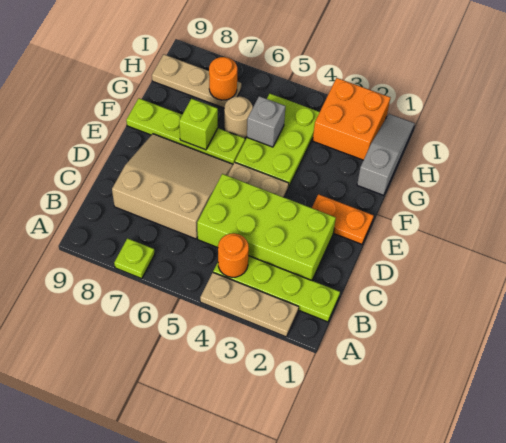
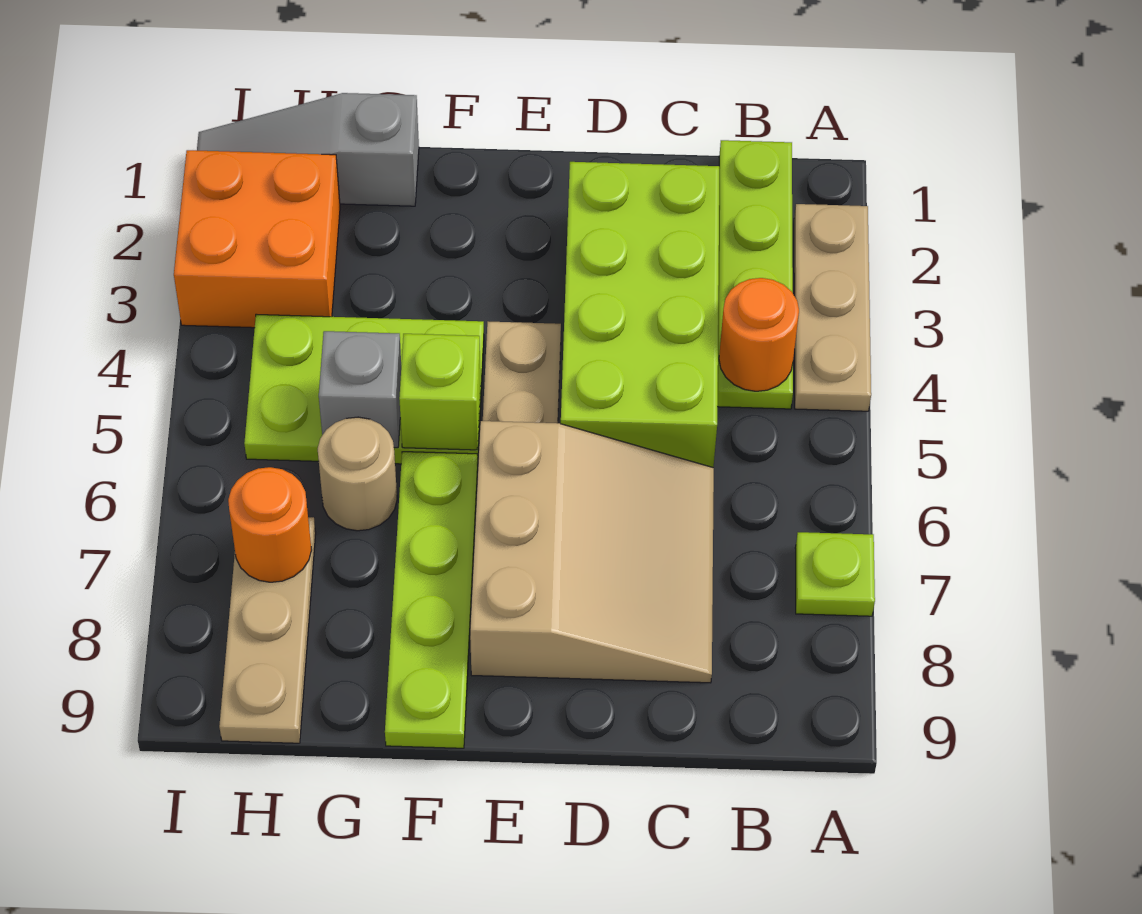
tan slope C6:E8 level 1 top C -> tan slope C6:E8 level 1 top E
orange plate E1:E2 level 1 -> none
lime brick F7 level 2 -> lime brick F5 level 2

